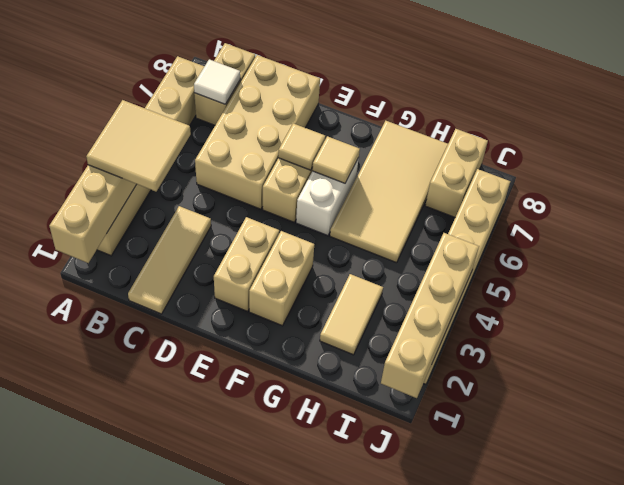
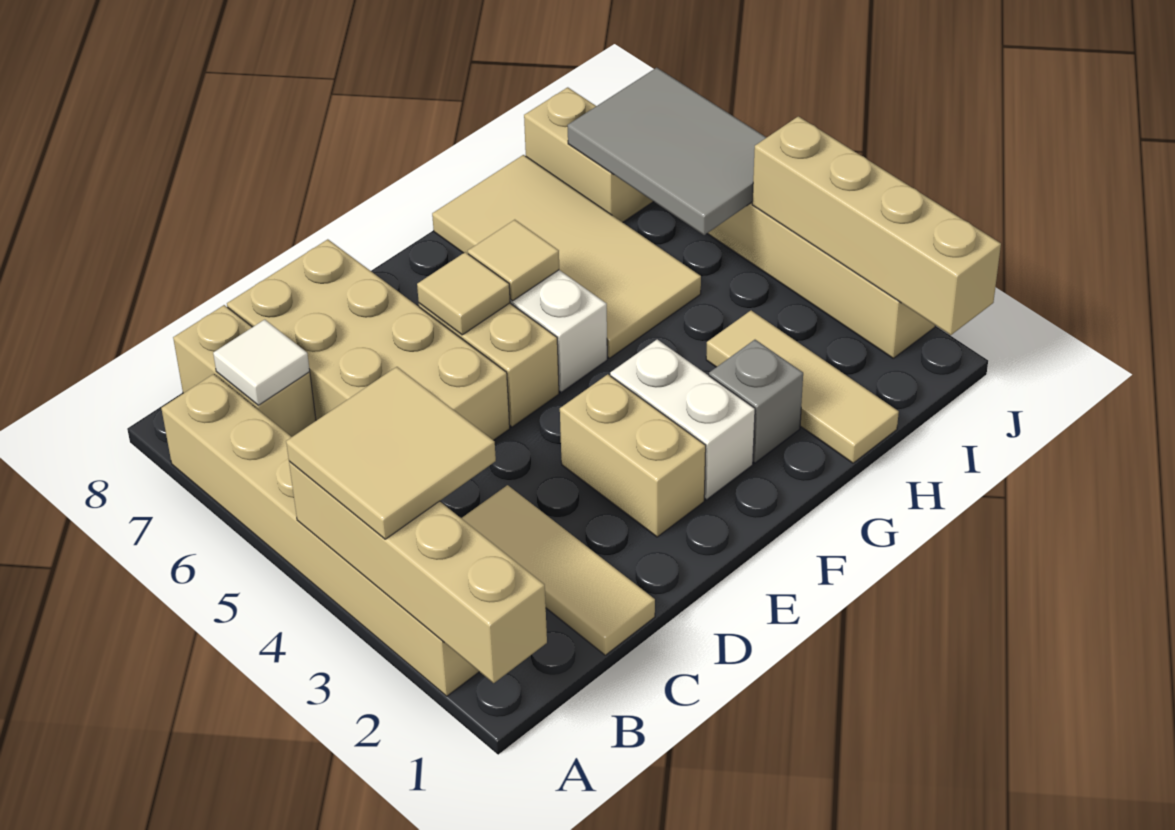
tan brick F2:F3 level 1 -> white brick F2:F3 level 1
none -> grey brick G2 level 1
tan tile H2:H3 level 1 -> tan tile H1:H3 level 1
none -> grey tile I5:J7 level 2

